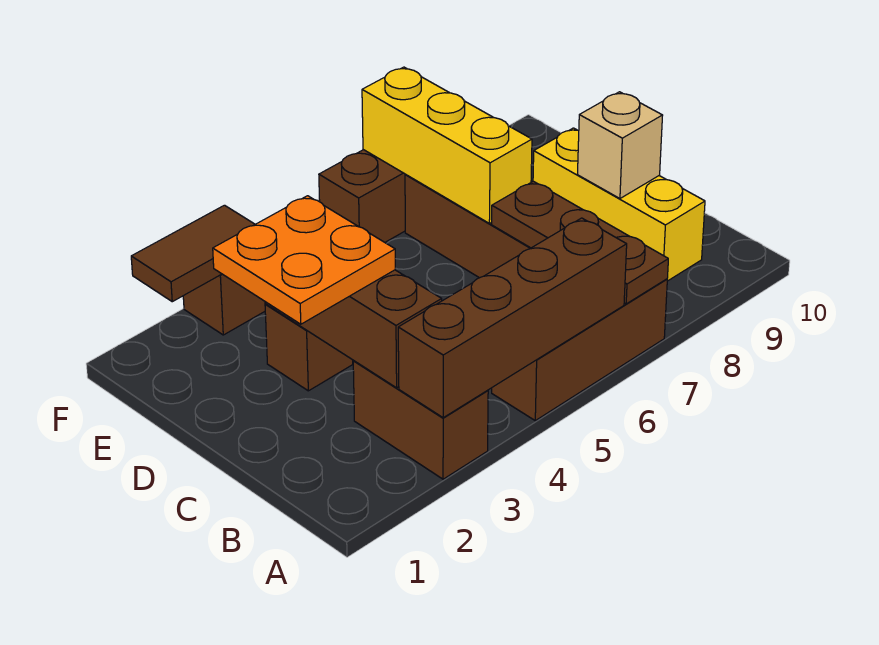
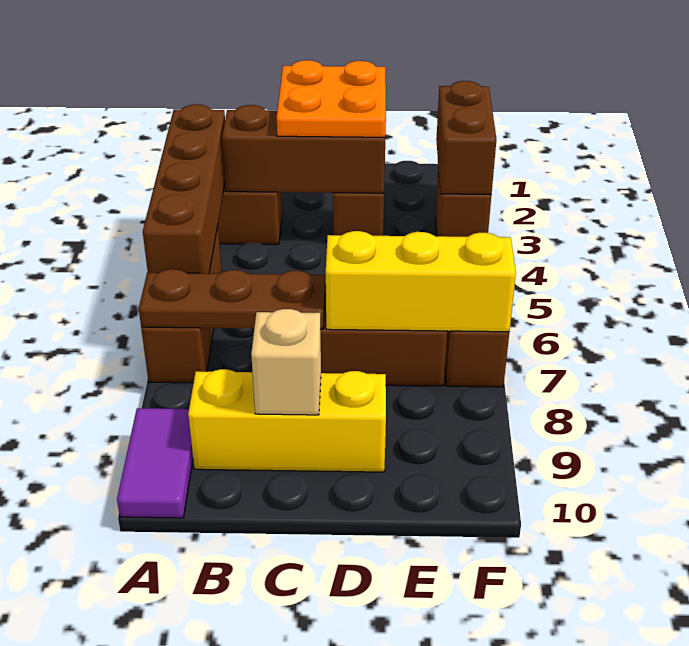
none -> purple tile A9:A10 level 1
brown tile F2:F3 level 2 -> brown brick F2:F3 level 2

